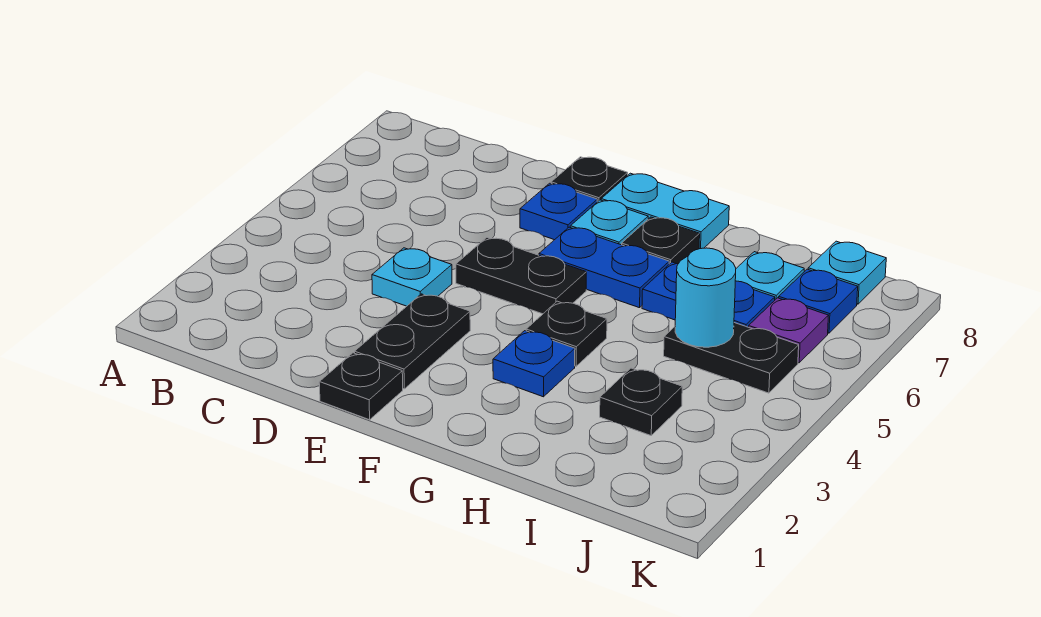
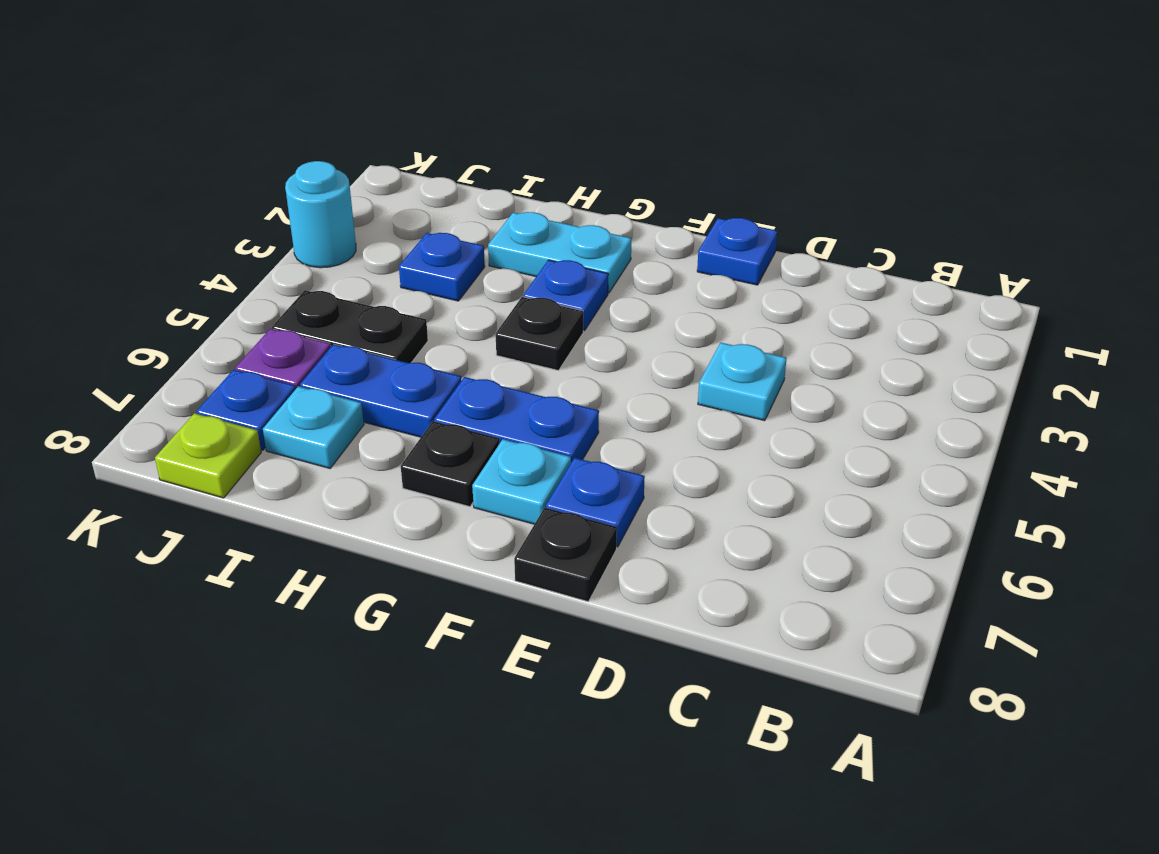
black plate E1 level 1 -> blue plate E1 level 1
black plate E2:E3 level 1 -> none
black plate E5:F5 level 1 -> none
cyan plate F8:G8 level 1 -> cyan plate G2:H2 level 1
black plate I3 level 1 -> blue plate I3 level 1
cyan round brick I5 level 2 -> cyan round brick K3 level 1
cyan plate J8 level 1 -> lime plate J8 level 1

